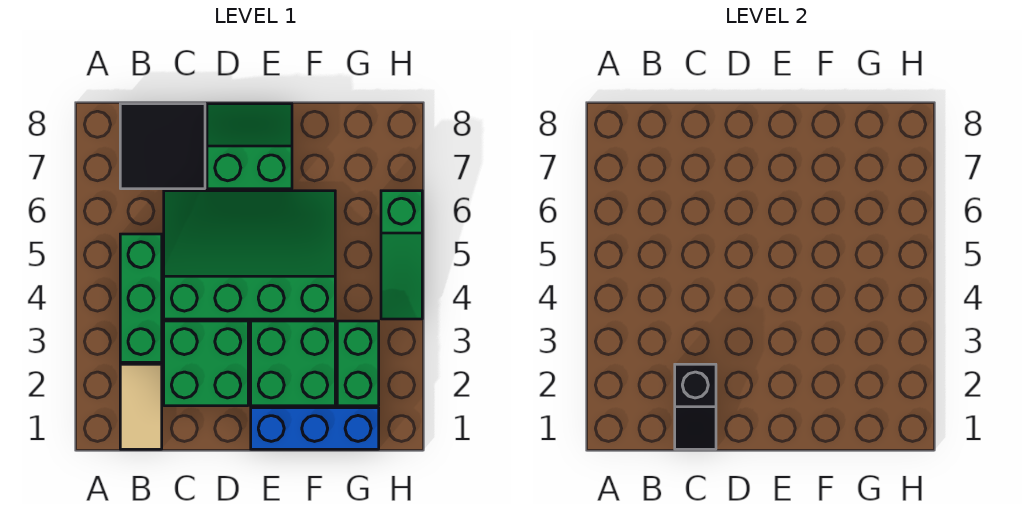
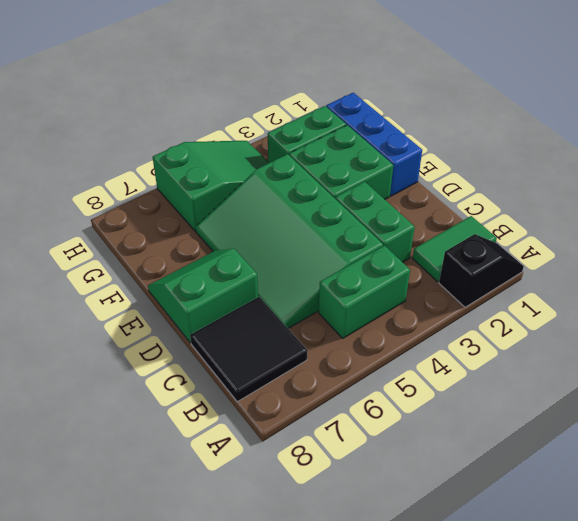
tan tile B1:B2 level 1 -> green tile B1:B2 level 1
green brick B3:B5 level 1 -> green brick B4:B5 level 1
black slope C1:C2 level 2 top 2 -> black slope A1:A2 level 1 top 2
green brick C2:D3 level 1 -> green brick C3:D3 level 1
green slope D7:E8 level 1 top 7 -> green slope D7:E8 level 1 top D
green slope H4:H6 level 1 top 6 -> green slope G4:H6 level 1 top 6

